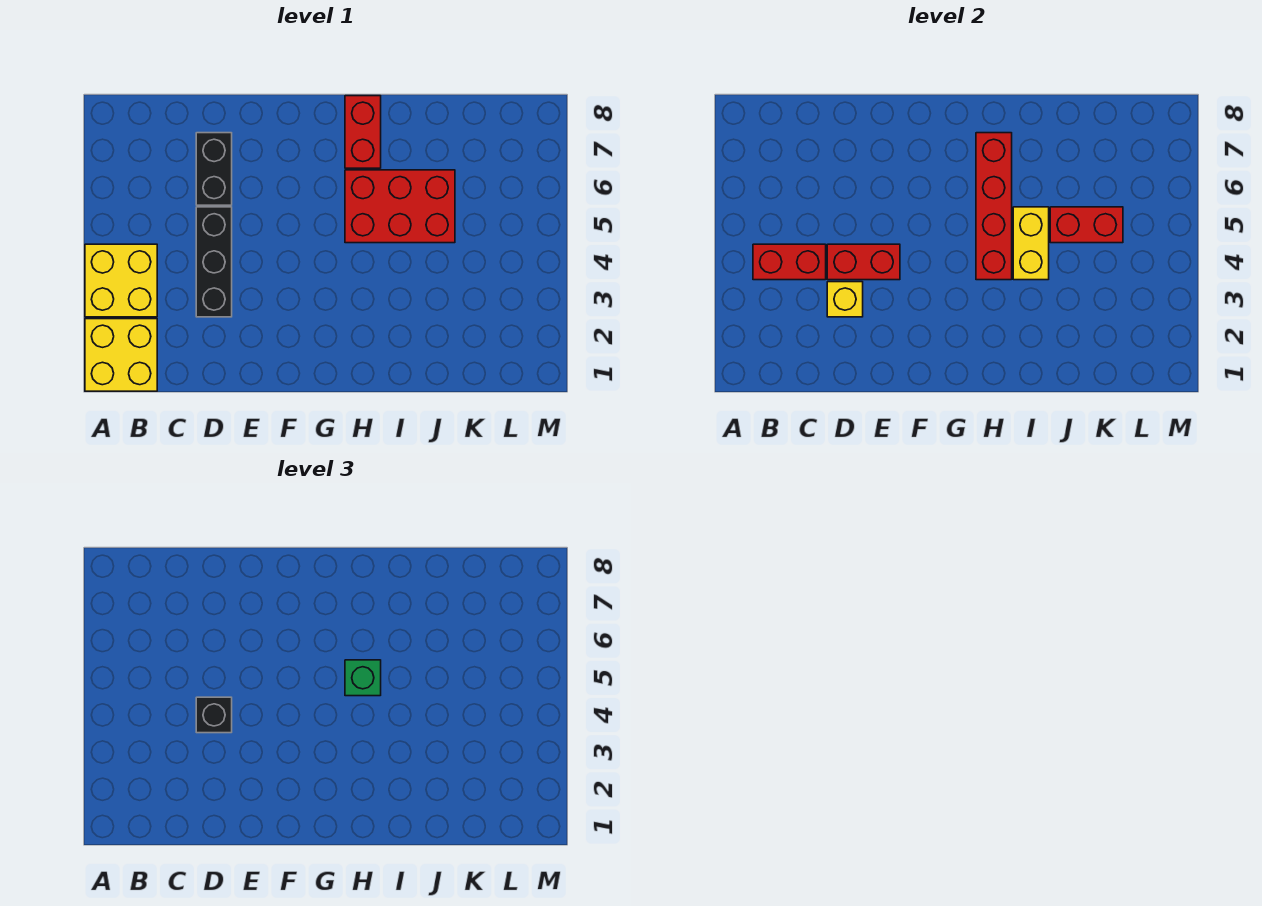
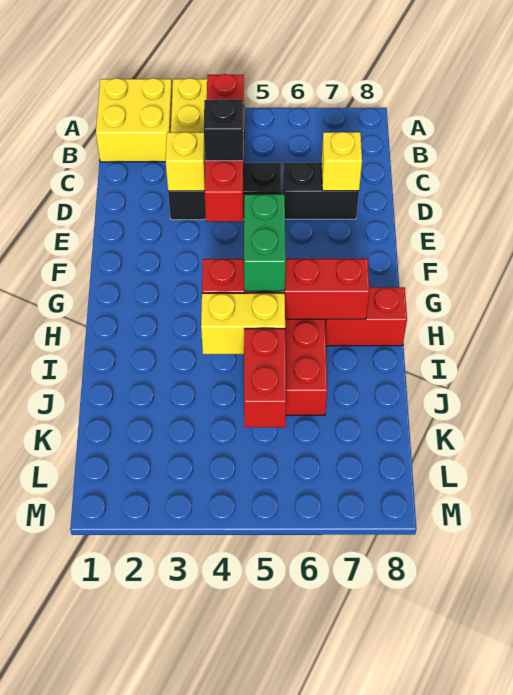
none -> yellow brick D7 level 2
green brick H5 level 3 -> green brick G5:H5 level 3

